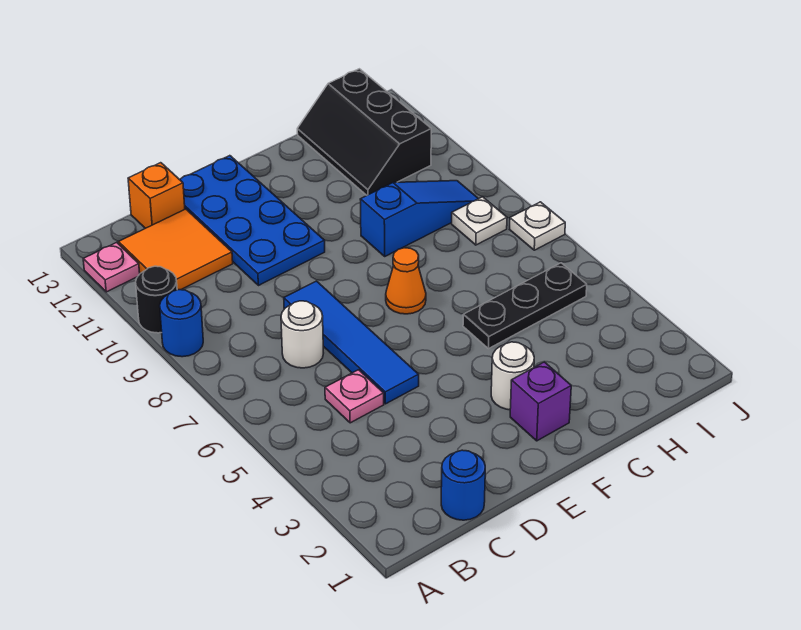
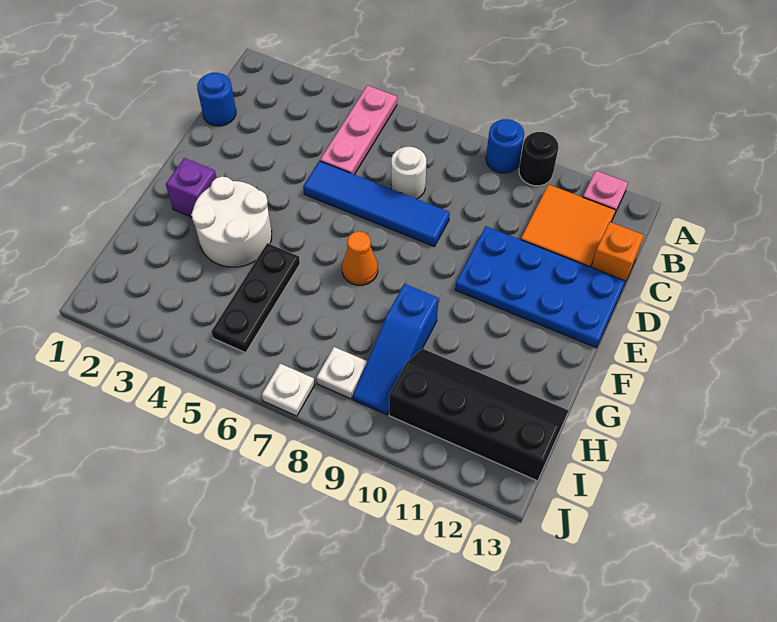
pink plate C5 level 1 -> pink plate A5:C5 level 1
white round brick F3 level 1 -> white round brick F3:G4 level 1
black slope H11:I13 level 1 top I -> black slope H10:I13 level 1 top I

